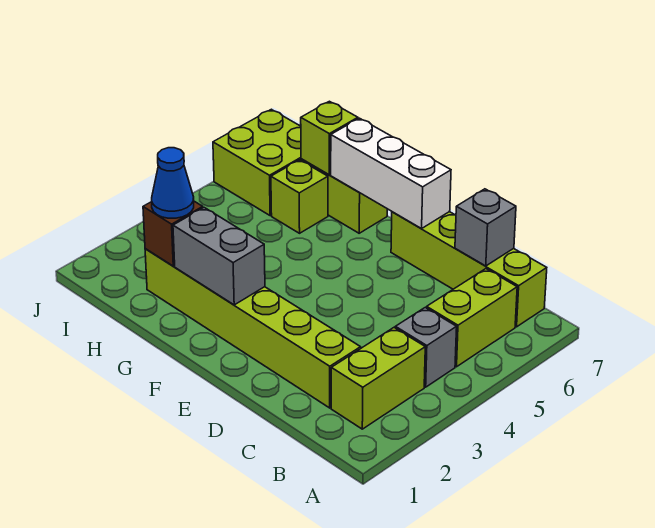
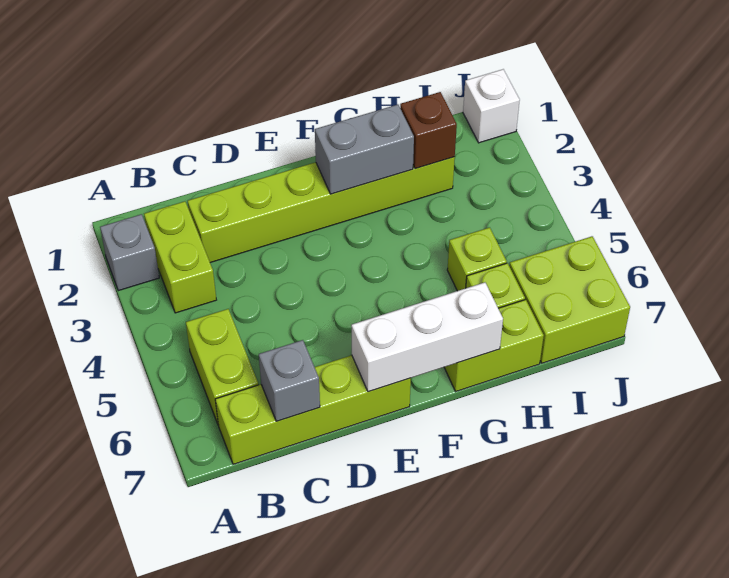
grey brick B4 level 1 -> grey brick A2 level 1
blue cone H2 level 3 -> none
lime brick H7 level 2 -> lime brick H5 level 1
none -> white brick J1 level 1

